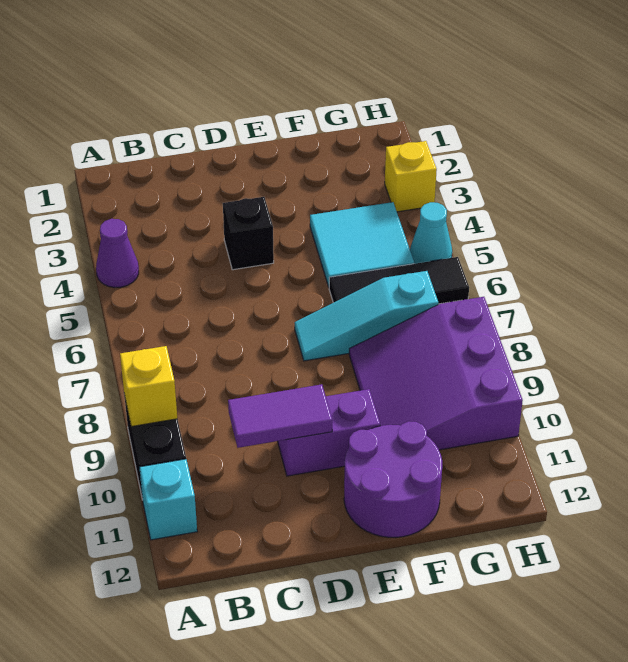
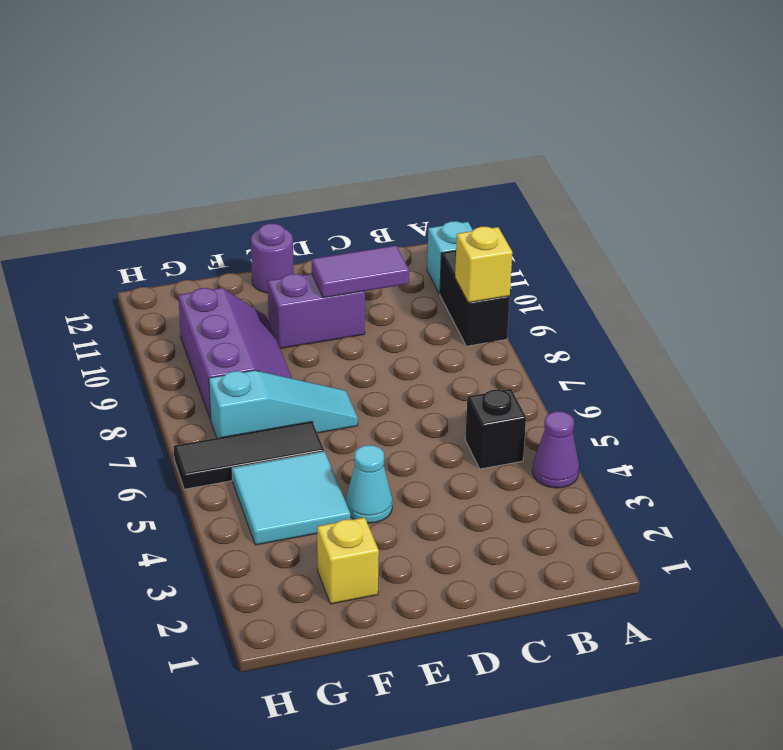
black brick D4 level 1 -> black brick B5 level 1
purple round brick E11:F12 level 1 -> purple round brick E12 level 1
purple slope F8:H10 level 1 top H -> purple slope F8:G10 level 1 top G
yellow brick H3 level 1 -> yellow brick F2 level 1
cyan cone H5 level 1 -> cyan cone E4 level 1

